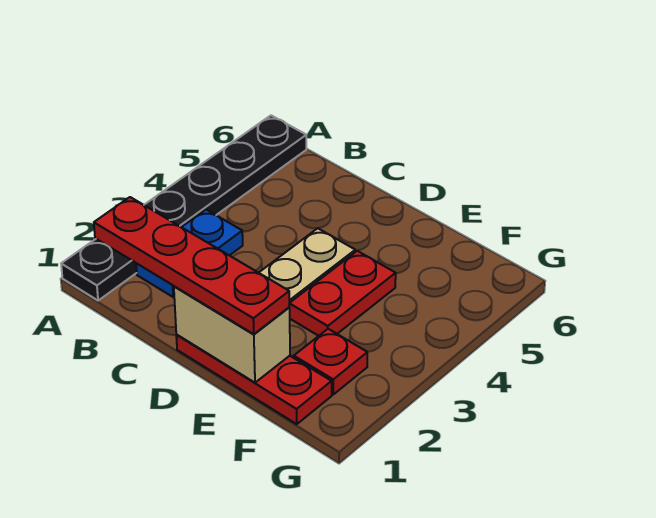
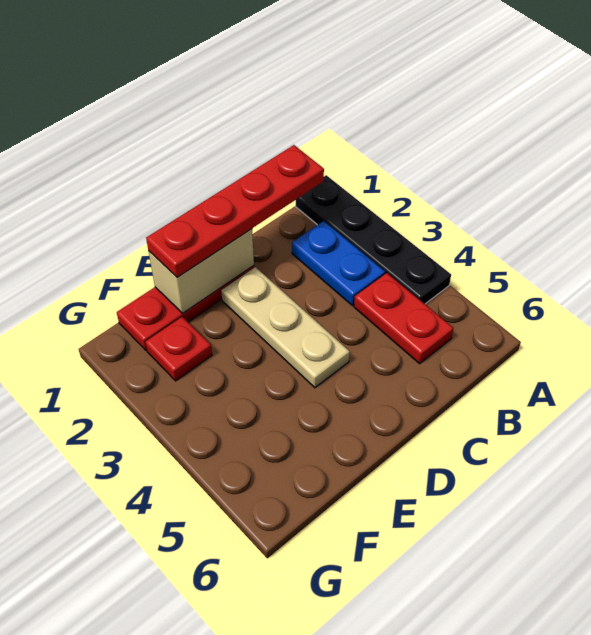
black plate A1:A6 level 1 -> black plate A1:A4 level 1
red plate E3:E4 level 1 -> red plate B4:B5 level 1

